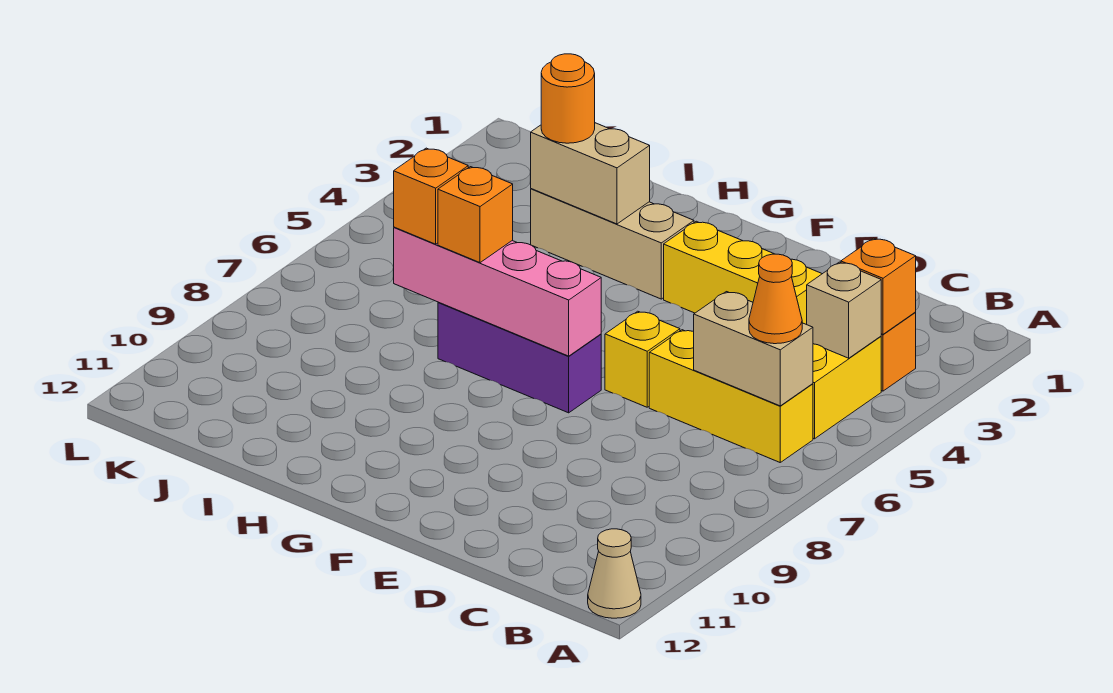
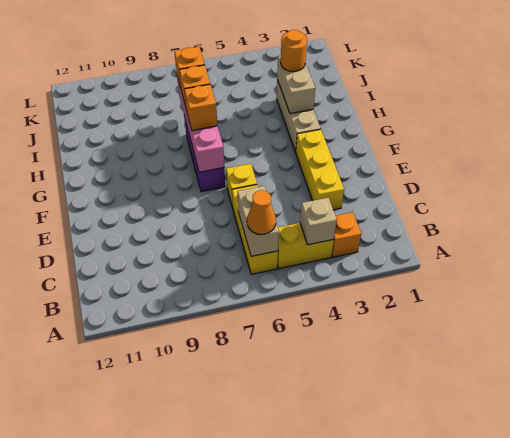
tan cone A12 level 1 -> none
orange brick B3 level 2 -> orange brick G7 level 3

